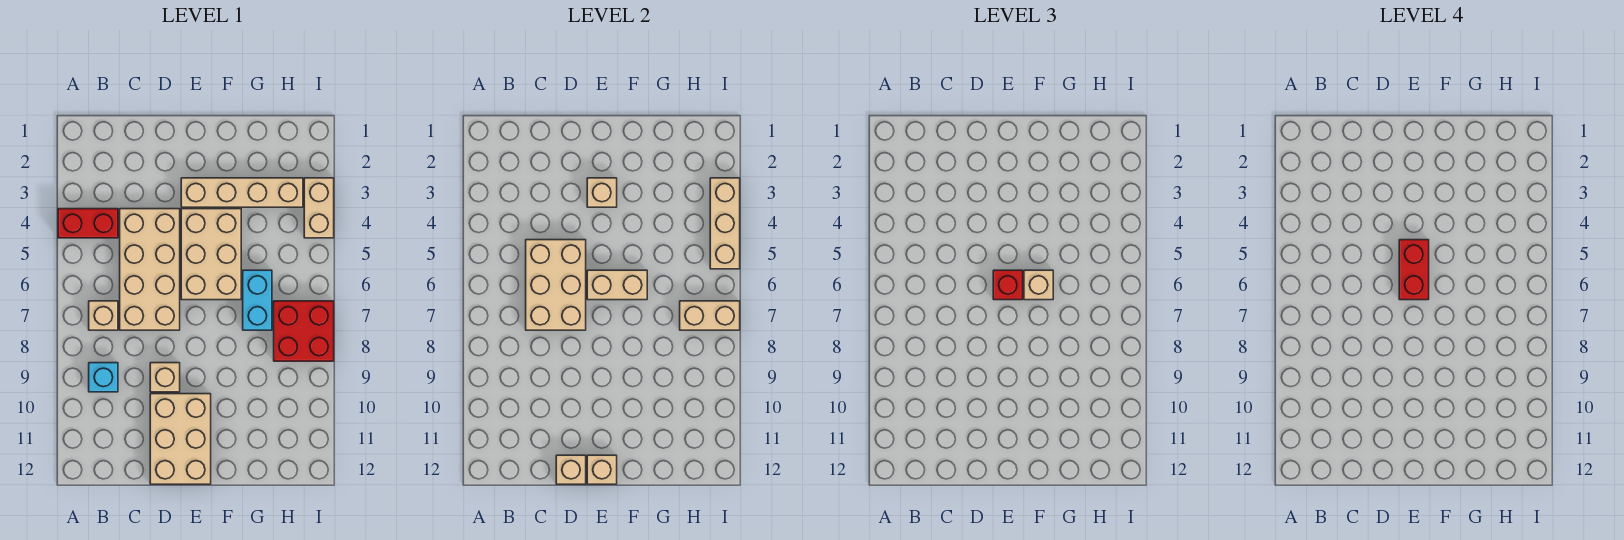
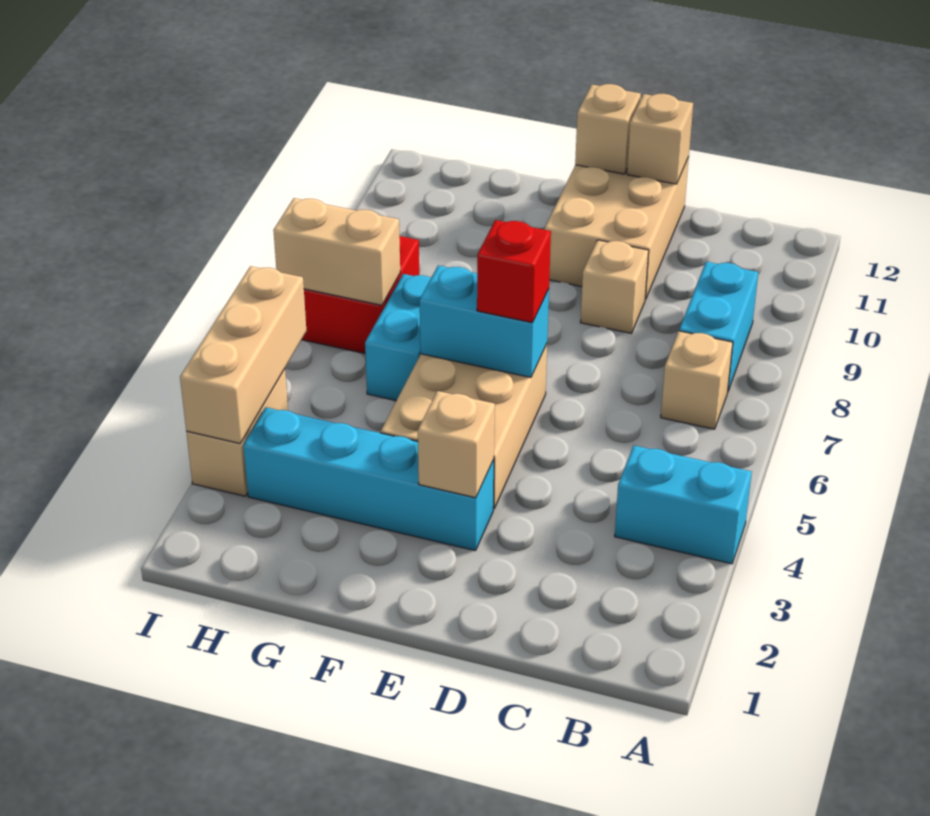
red brick A4:B4 level 1 -> cyan brick A4:B4 level 1
cyan brick B9 level 1 -> cyan brick B8:B9 level 1
tan brick C4:D7 level 1 -> none
tan brick C5:D7 level 2 -> none
tan brick E3:H3 level 1 -> cyan brick E3:H3 level 1
red brick E5:E6 level 4 -> none
tan brick E6:F6 level 2 -> cyan brick E6:F6 level 2
tan brick F6 level 3 -> none

